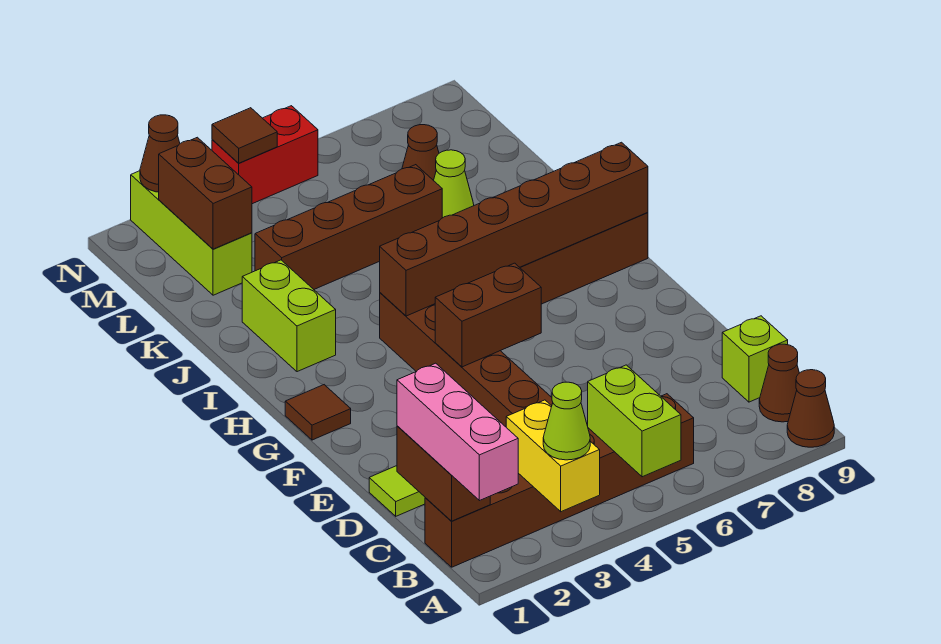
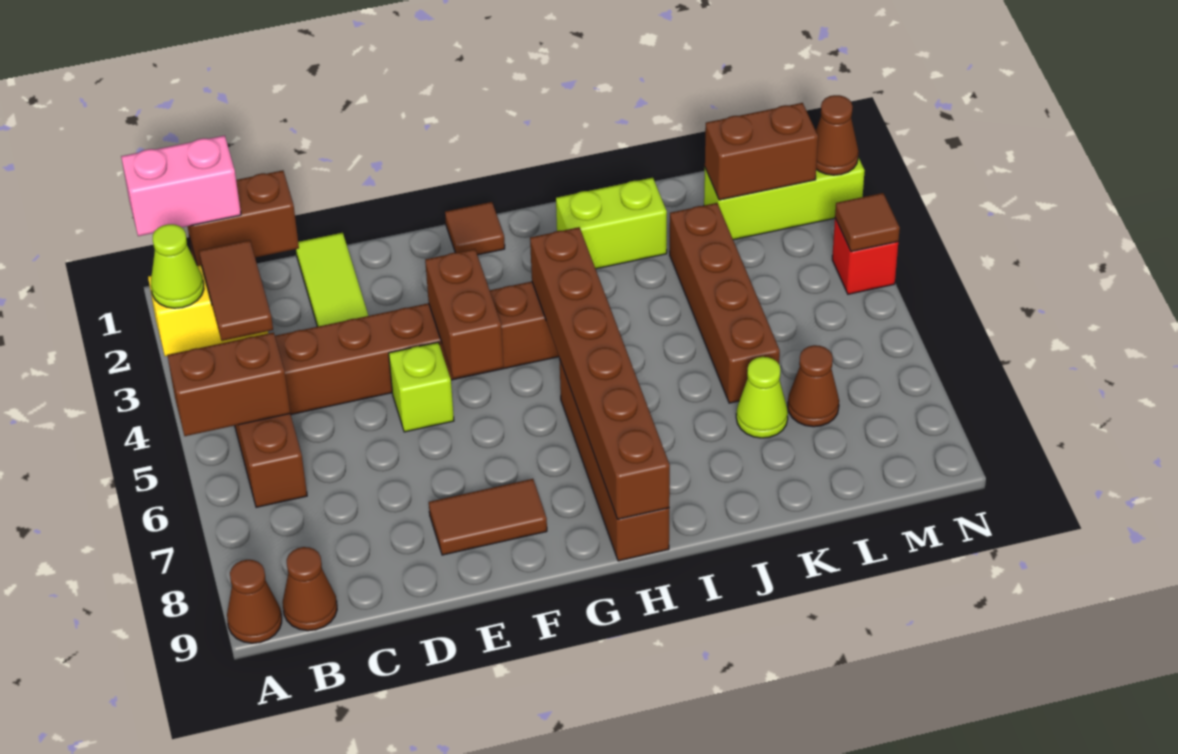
pink brick A1:C1 level 3 -> pink brick A1:B1 level 3
lime brick A5:B5 level 2 -> brown brick A5:B5 level 2
none -> brown tile B3:B4 level 3
lime brick C9 level 1 -> lime brick E5 level 1
none -> brown tile E8:F8 level 1
red brick N4:N5 level 1 -> red brick N4 level 1

